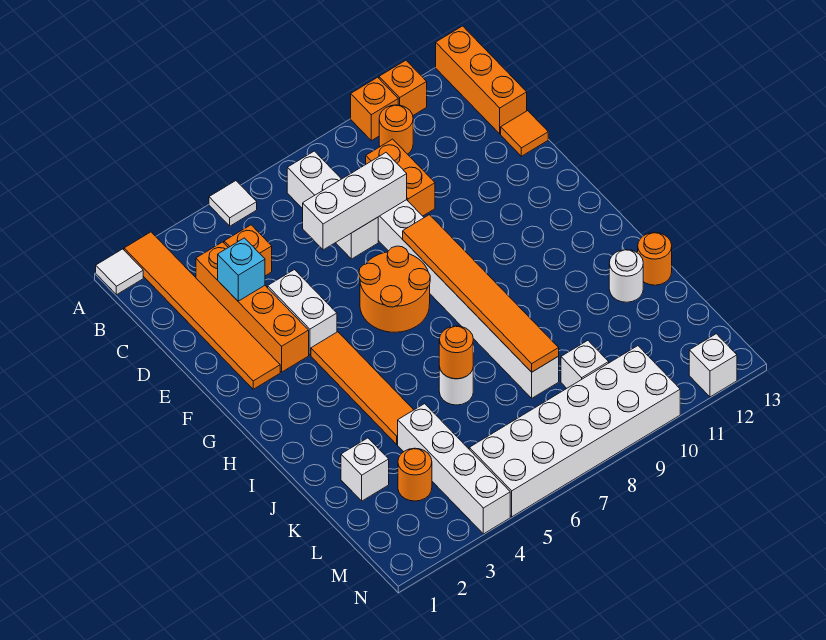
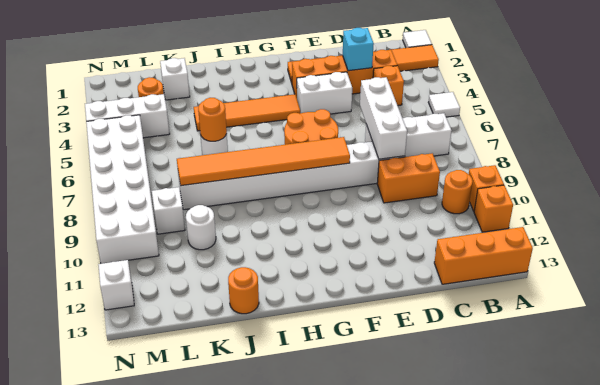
orange tile D13 level 1 -> none
white round brick J12 level 1 -> white round brick K10 level 1
white brick K4:N4 level 1 -> white brick L4:N4 level 1

